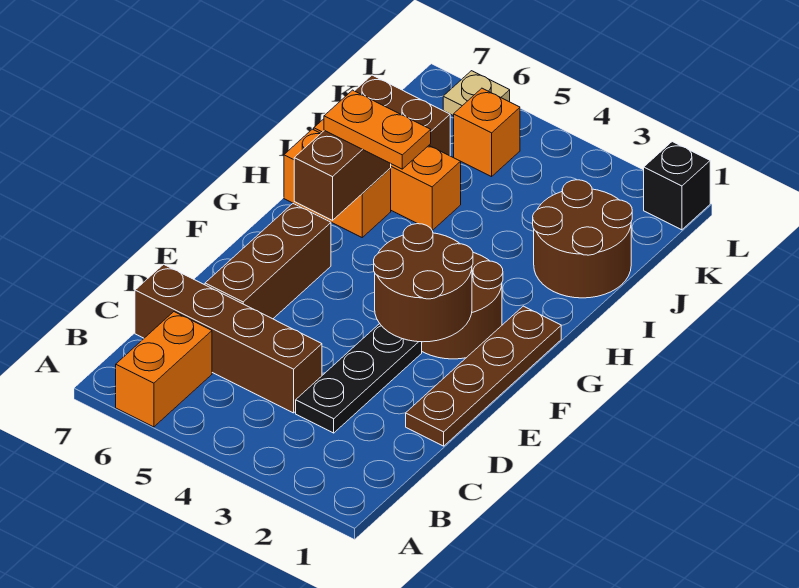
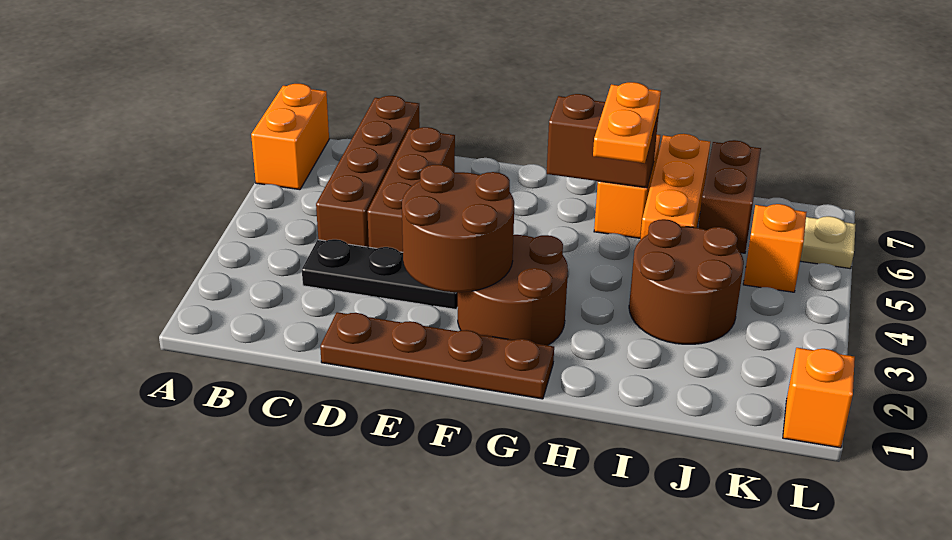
orange brick A6:B6 level 1 -> orange brick A6:A7 level 1
brown brick D6:F6 level 1 -> brown brick D4:D6 level 1
brown round brick I1:J2 level 1 -> brown round brick I3:J4 level 1
black brick L1 level 1 -> orange brick L1 level 1

